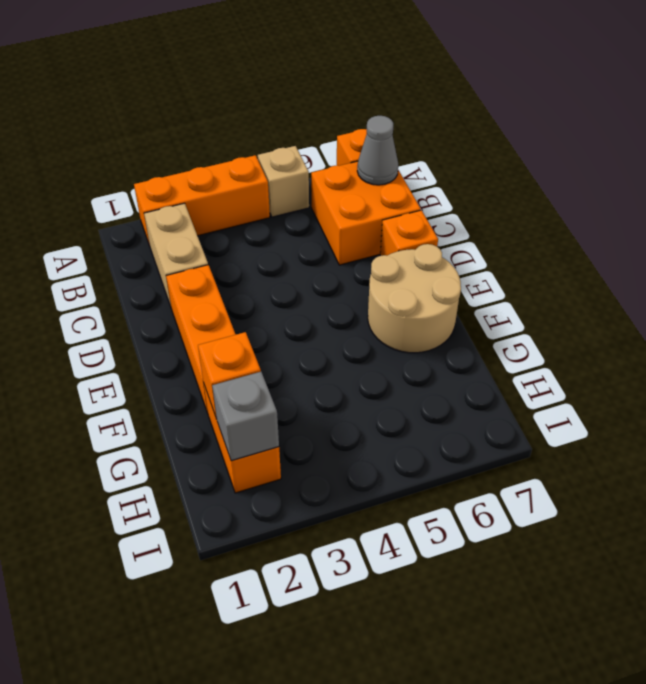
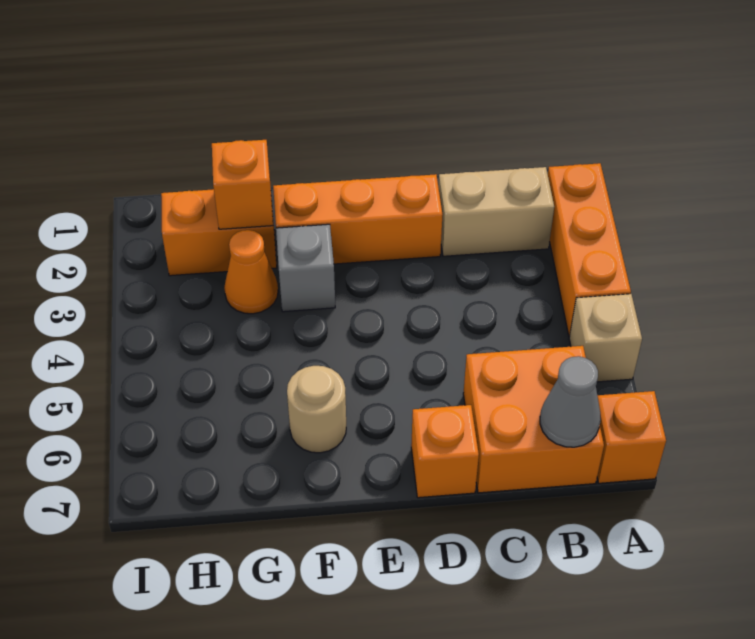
tan round brick E6:F7 level 1 -> tan round brick F6 level 1
none -> orange cone G3 level 1
grey brick H2 level 2 -> grey brick F3 level 1

